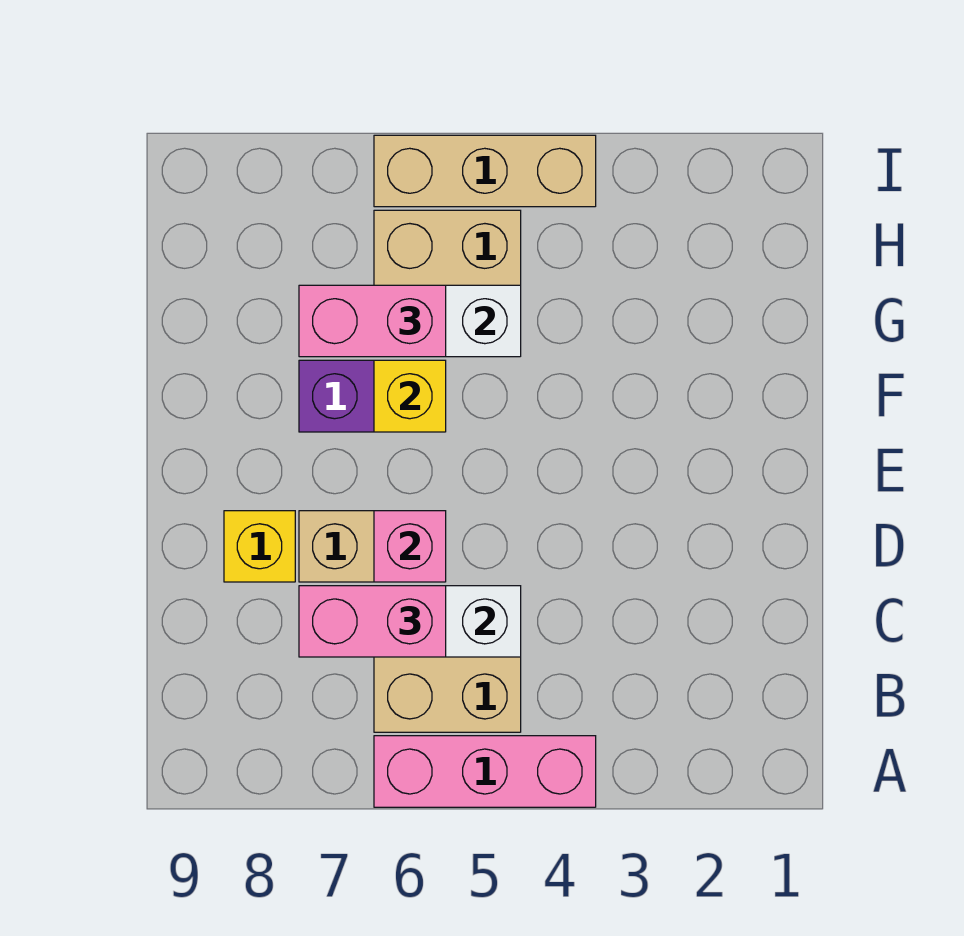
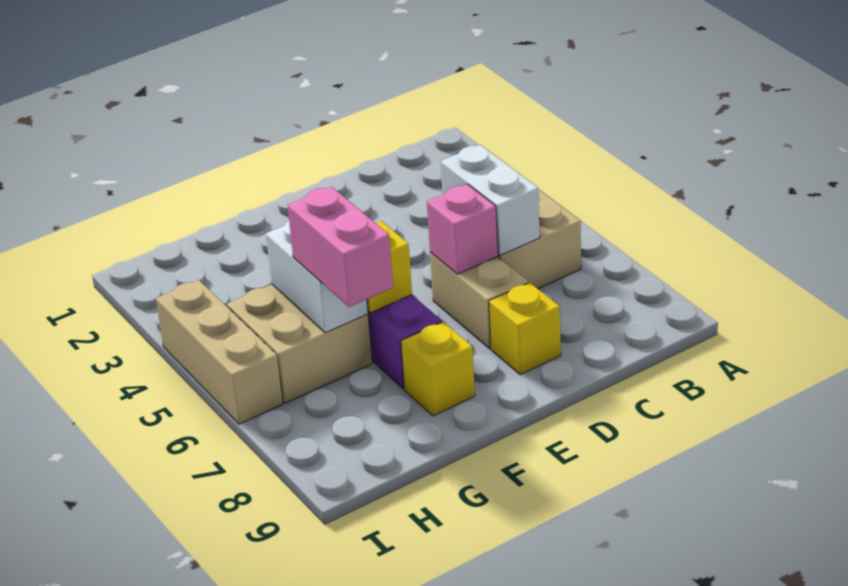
pink brick A4:A6 level 1 -> none
pink brick C6:C7 level 3 -> none
none -> yellow brick F8 level 1

